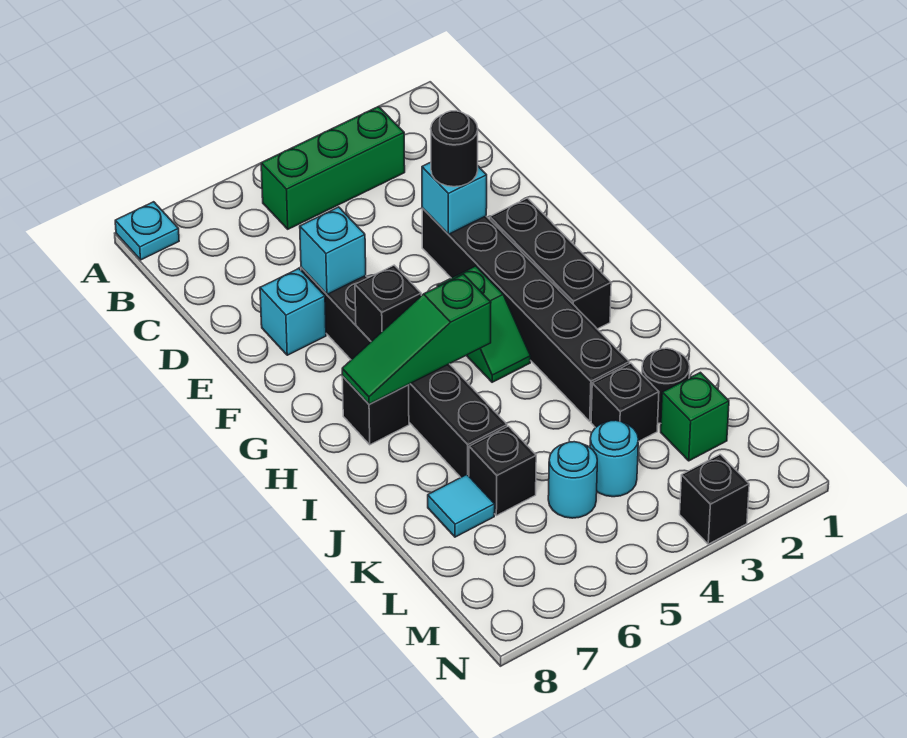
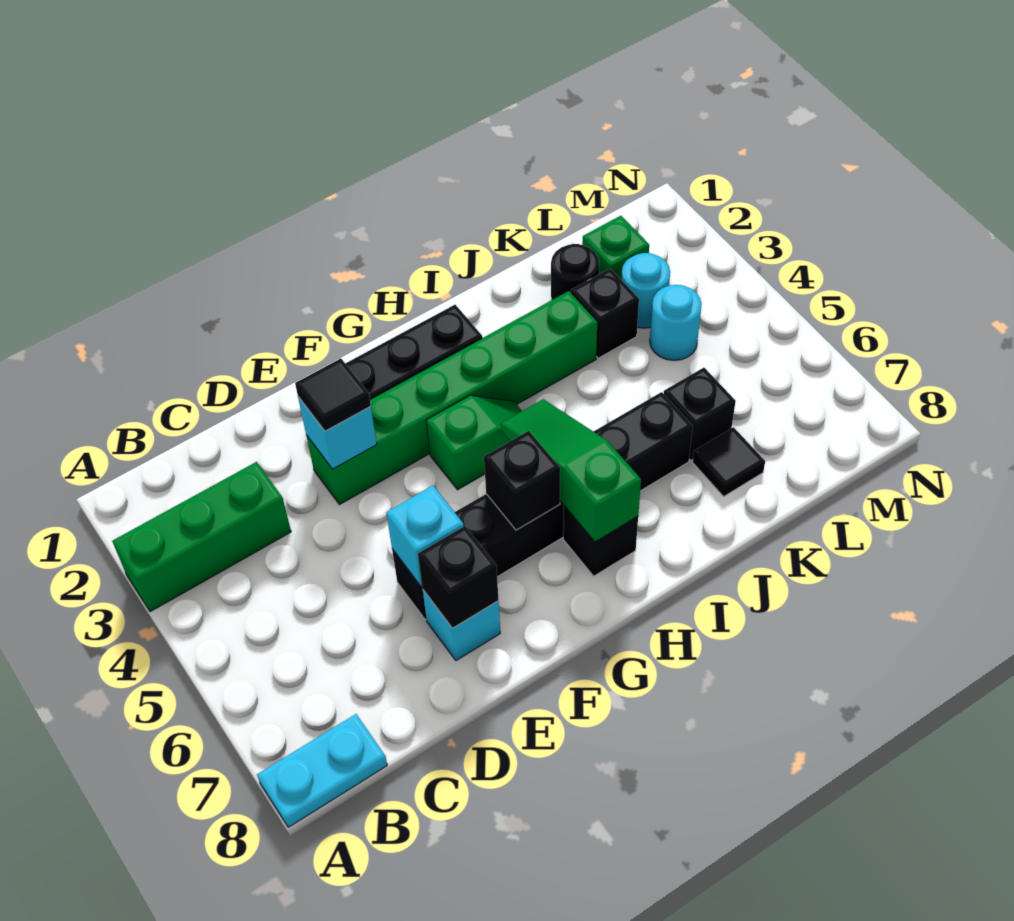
cyan plate A8 level 1 -> cyan plate A8:B8 level 1
green brick B3:B5 level 1 -> green brick A3:C3 level 1
black brick E3:J3 level 1 -> green brick E3:J3 level 1
black round brick E3 level 3 -> black tile E3 level 3
green slope H5:H7 level 2 top 5 -> green slope H5:H7 level 2 top 7
cyan tile K7 level 1 -> black tile K7 level 1
cyan round brick L5 level 1 -> cyan round brick L3 level 1
black brick N3 level 1 -> black brick E7 level 2

